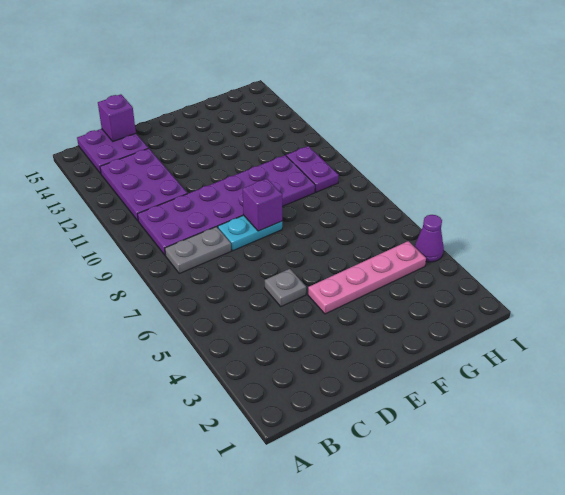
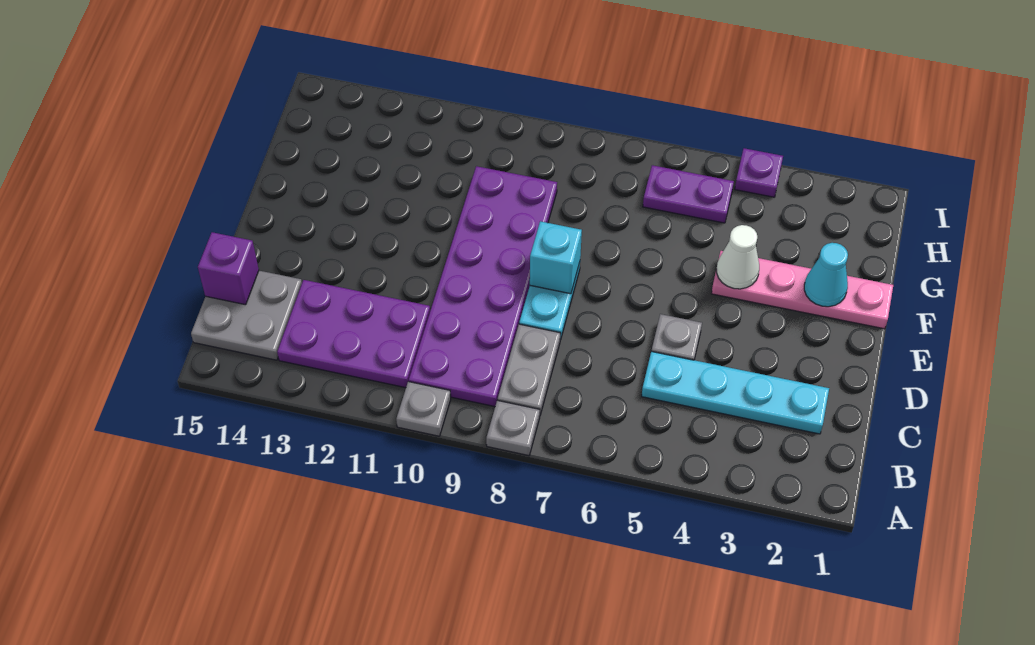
none -> grey plate A8 level 1
none -> grey plate A10 level 1
purple plate B14:C15 level 1 -> grey plate B14:C15 level 1
none -> cyan plate C2:C5 level 1
pink plate E4:H4 level 1 -> pink plate F1:F4 level 1
purple brick E8 level 2 -> cyan brick E8 level 2
none -> cyan cone F2 level 2
none -> white cone F4 level 2
purple plate H9:H10 level 1 -> purple plate H5:H6 level 1
purple cone I4 level 1 -> purple plate I4 level 1

